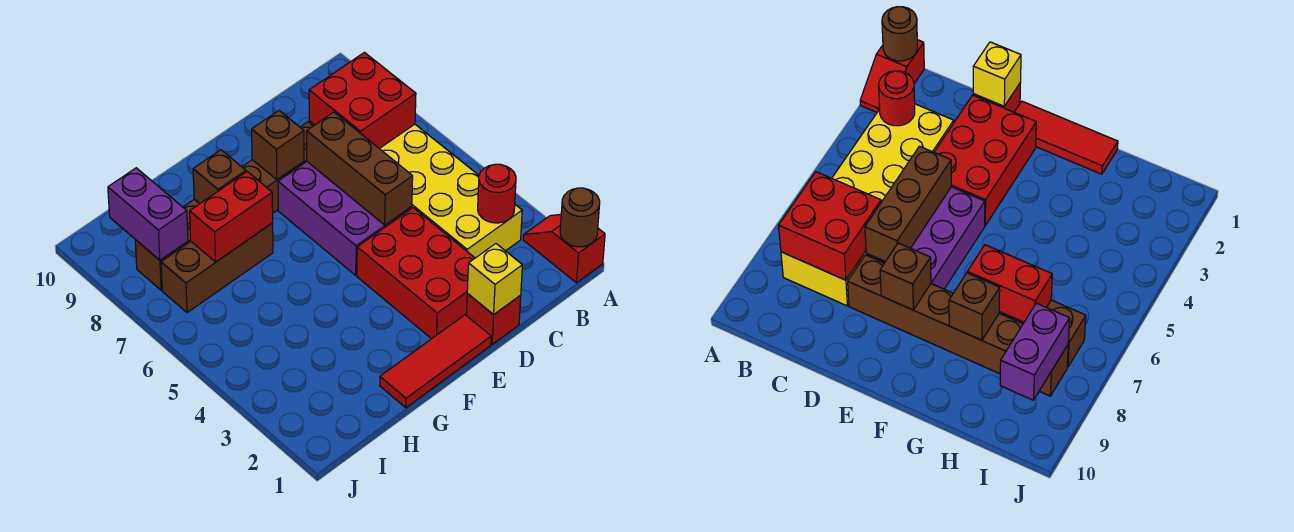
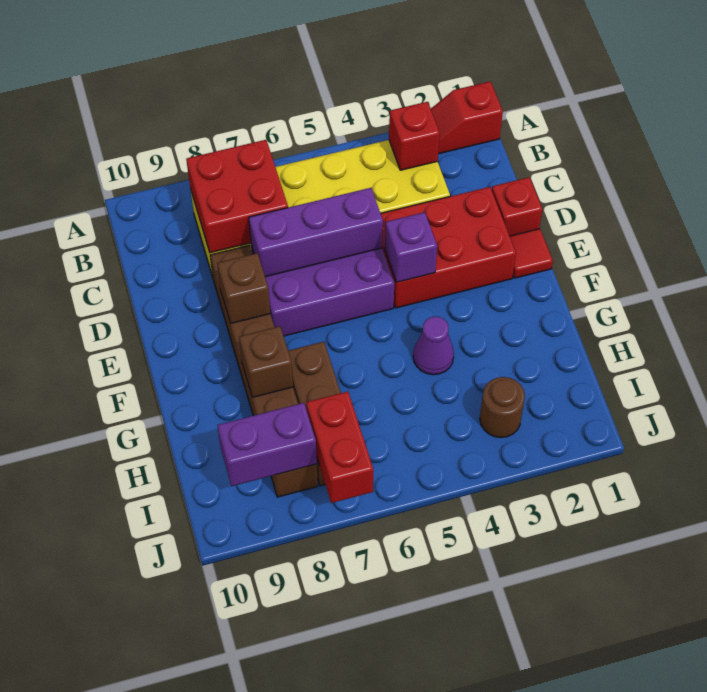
brown round brick A1 level 2 -> brown round brick I3 level 1
red round brick B3 level 2 -> red brick B3 level 2
yellow brick D1 level 2 -> none
brown brick D5:D7 level 2 -> purple brick D5:D7 level 2
red tile E1:G1 level 1 -> red tile E1 level 1
none -> purple brick E4 level 2
none -> purple cone G4 level 1
red brick G7:H7 level 2 -> red brick I7:J7 level 2

